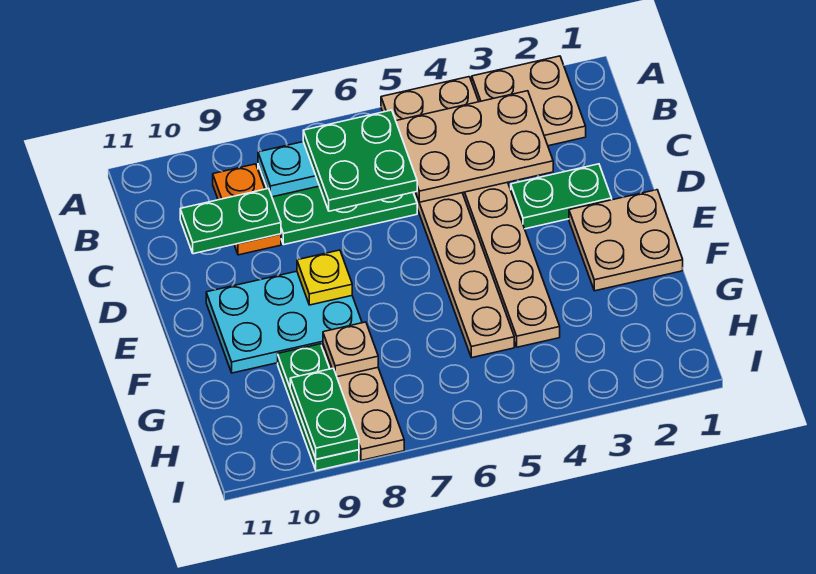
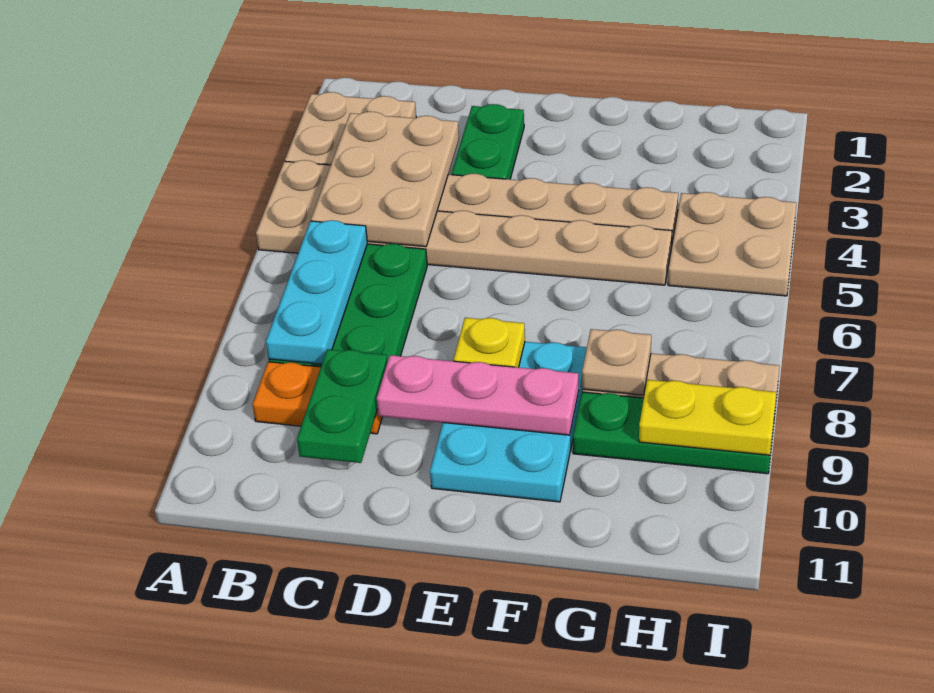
green plate B6:C7 level 3 -> none
none -> pink plate D9:F9 level 2
tan plate E1:F2 level 1 -> tan plate H4:I5 level 1
green plate H9:I9 level 2 -> yellow plate H9:I9 level 2

